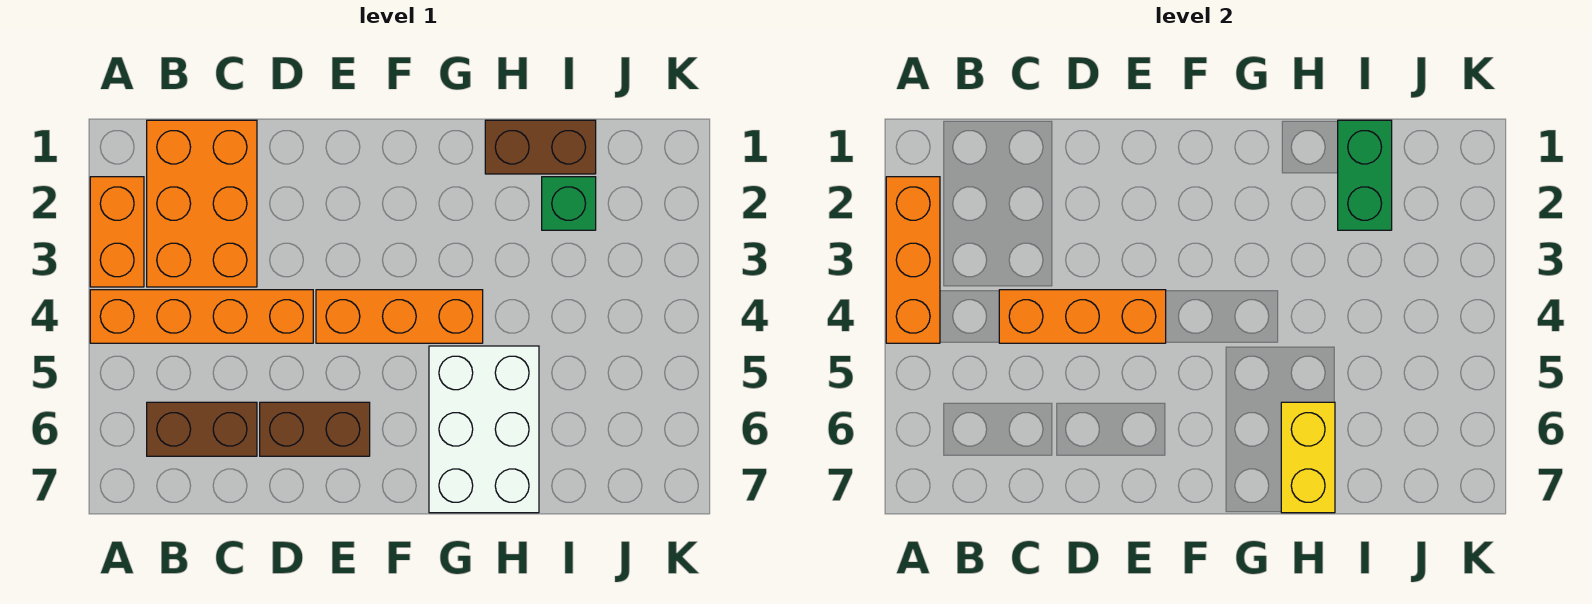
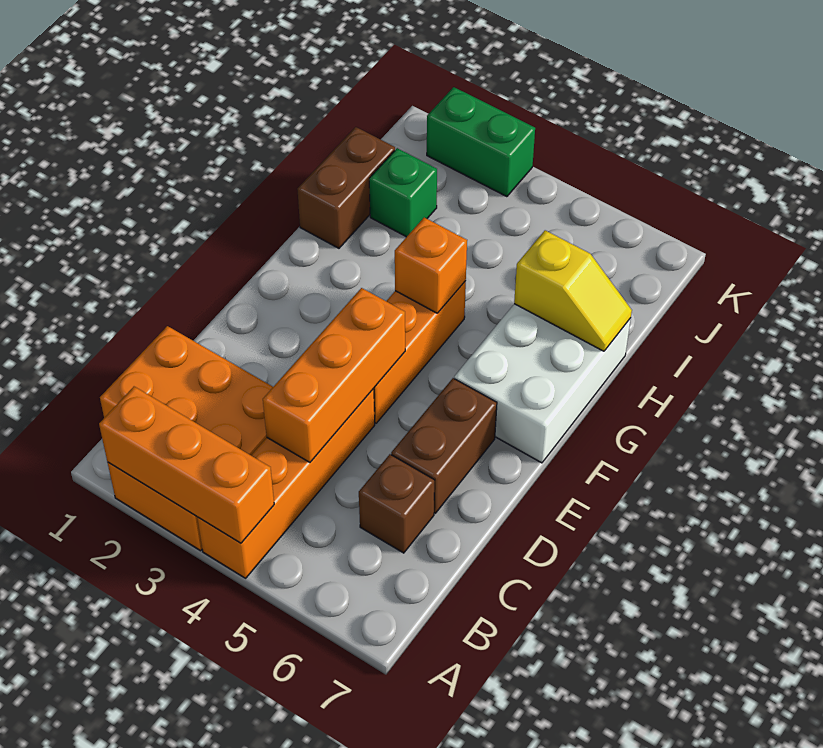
brown brick B6:C6 level 1 -> brown brick C6 level 1
none -> orange brick G4 level 2
white brick G5:H7 level 1 -> white brick F6:H7 level 1
yellow brick H6:H7 level 2 -> yellow slope H6:H7 level 2 top 6
green brick I1:I2 level 2 -> green brick K2:K3 level 1

